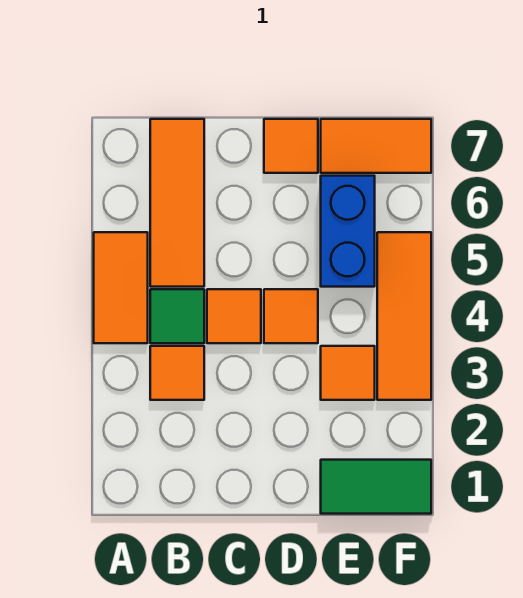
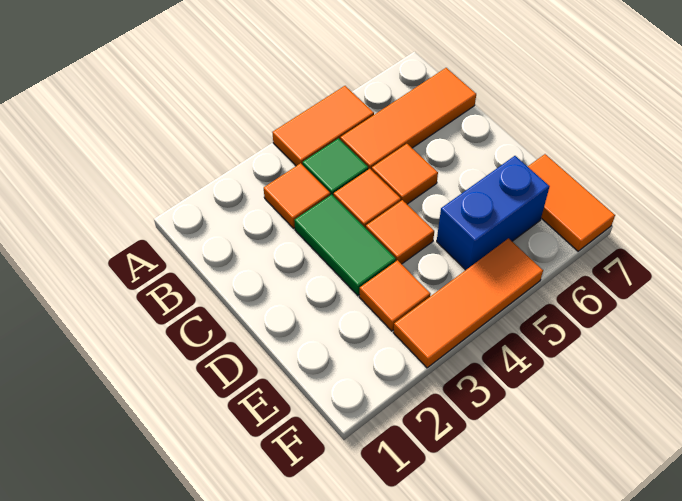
orange tile D7 level 1 -> orange tile C5 level 1
green tile E1:F1 level 1 -> green tile C3:D3 level 1

